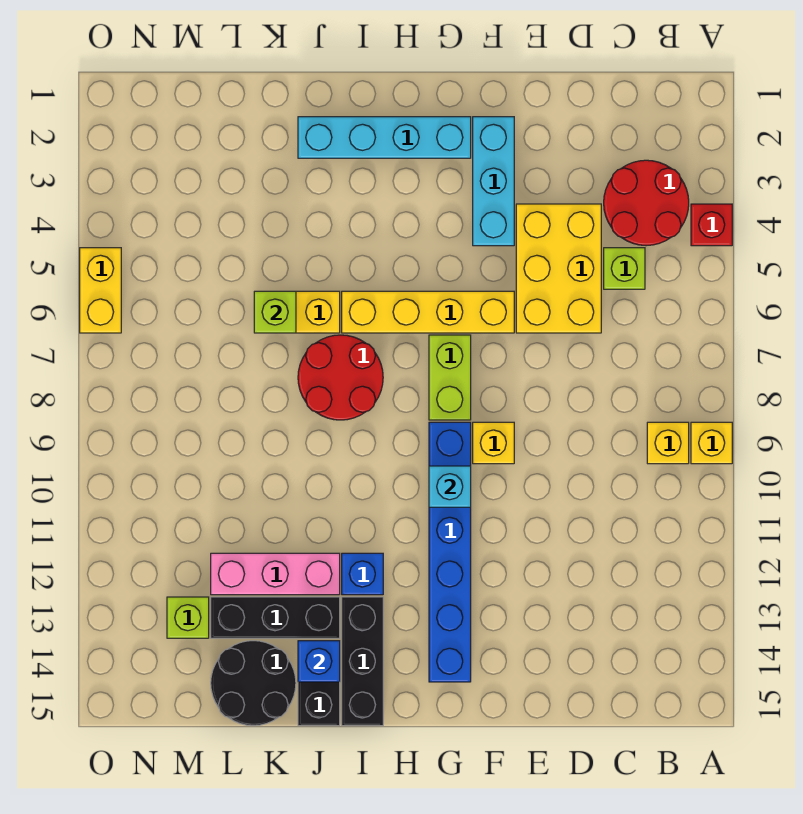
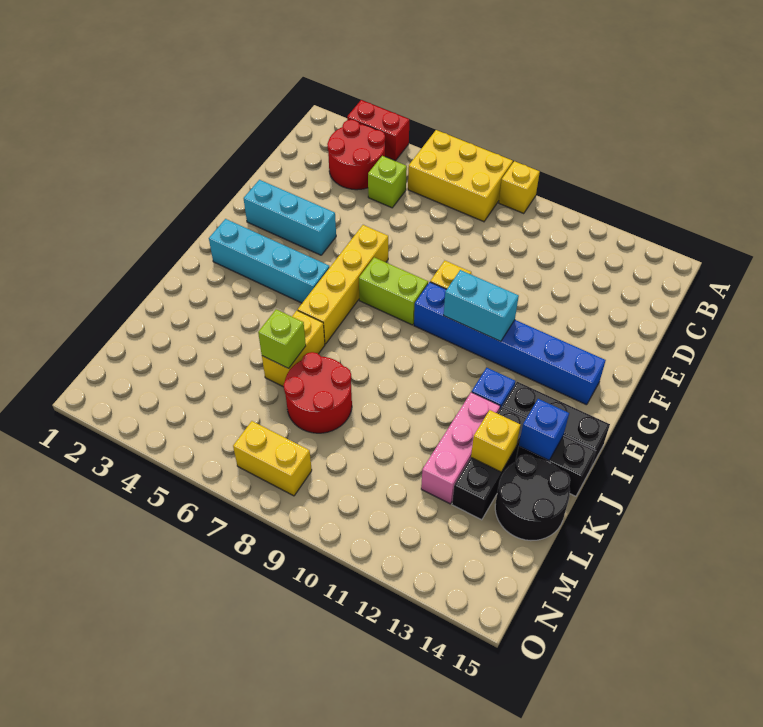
red brick A4 level 1 -> red brick A3:A4 level 1
yellow brick B9 level 1 -> yellow brick K13 level 2
yellow brick D4:E6 level 1 -> yellow brick A6:B8 level 1
cyan brick G2:J2 level 1 -> cyan brick H2:H5 level 1
cyan brick G10 level 2 -> cyan brick G10:G11 level 2
red round brick I7:J8 level 1 -> red round brick K7:L8 level 1
lime brick M13 level 1 -> none
yellow brick O5:O6 level 1 -> yellow brick N7:N8 level 1

